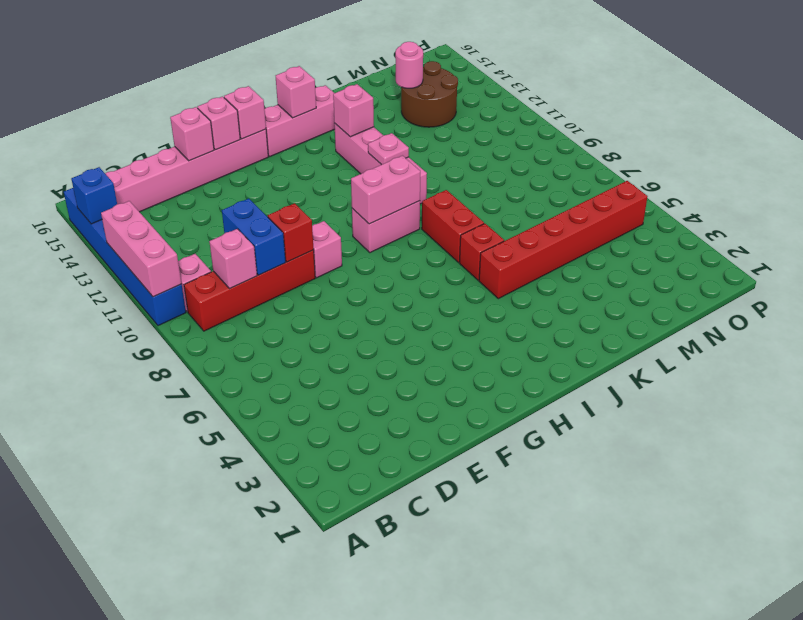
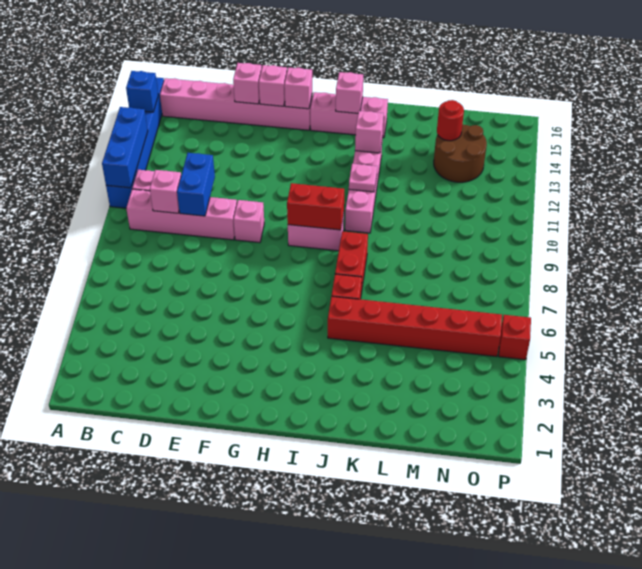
pink brick A10:A12 level 2 -> blue brick A10:A12 level 2
red brick B9:E9 level 1 -> pink brick B9:E9 level 1
red brick E9 level 2 -> red brick P5 level 1
pink brick H9:I9 level 2 -> red brick H9:I9 level 2
pink round brick M14 level 2 -> red round brick M14 level 2

